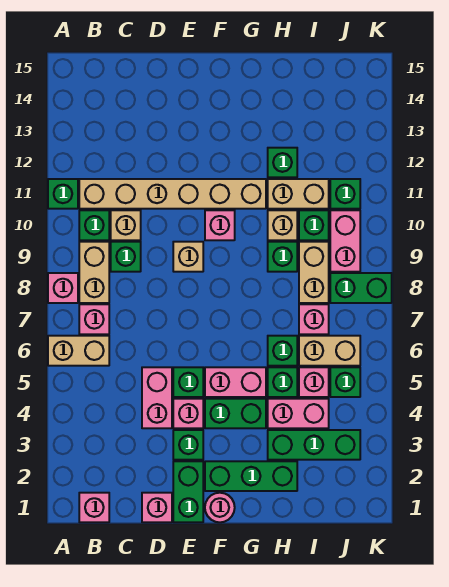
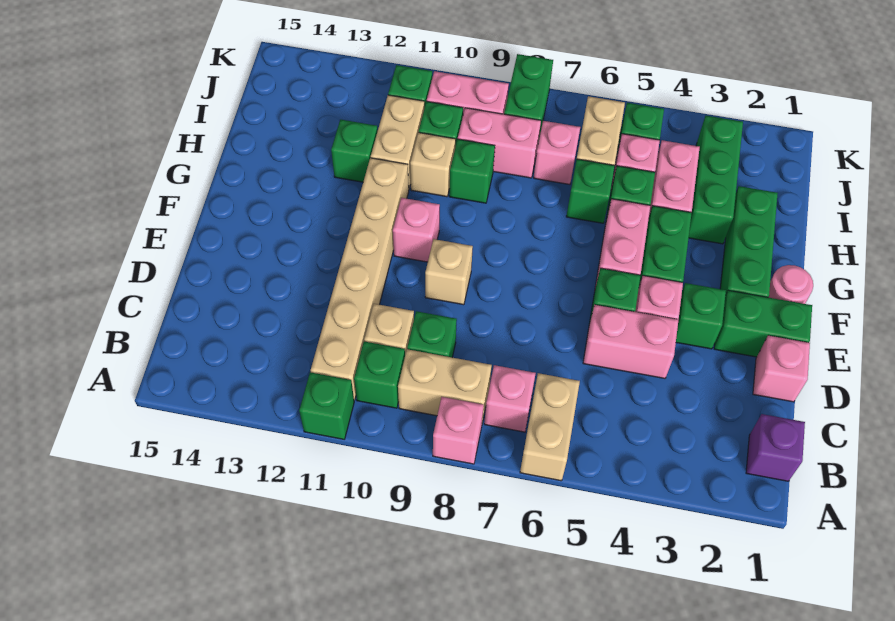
pink brick B1 level 1 -> purple brick B1 level 1
tan brick I8:I9 level 1 -> pink brick I8:I9 level 1

